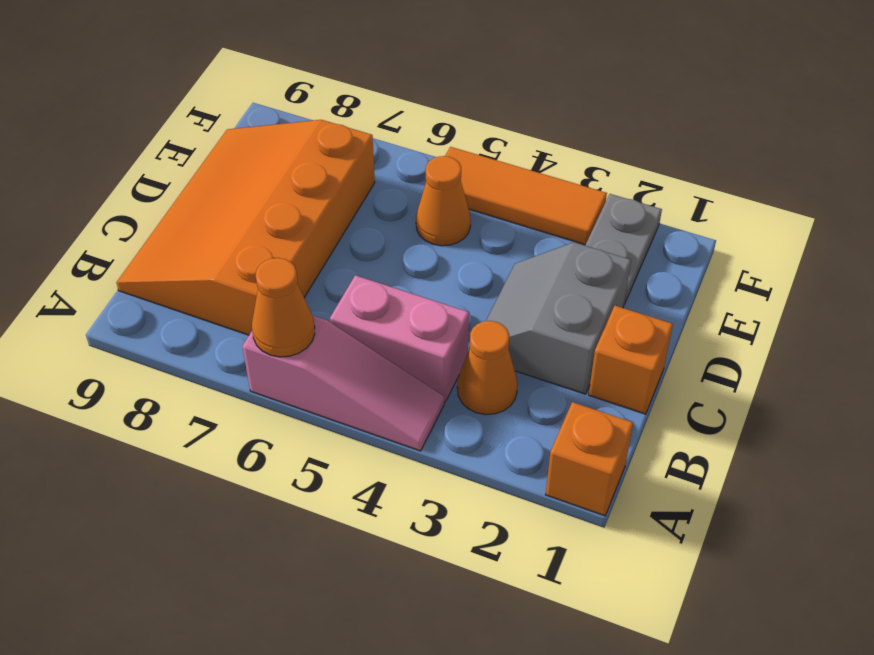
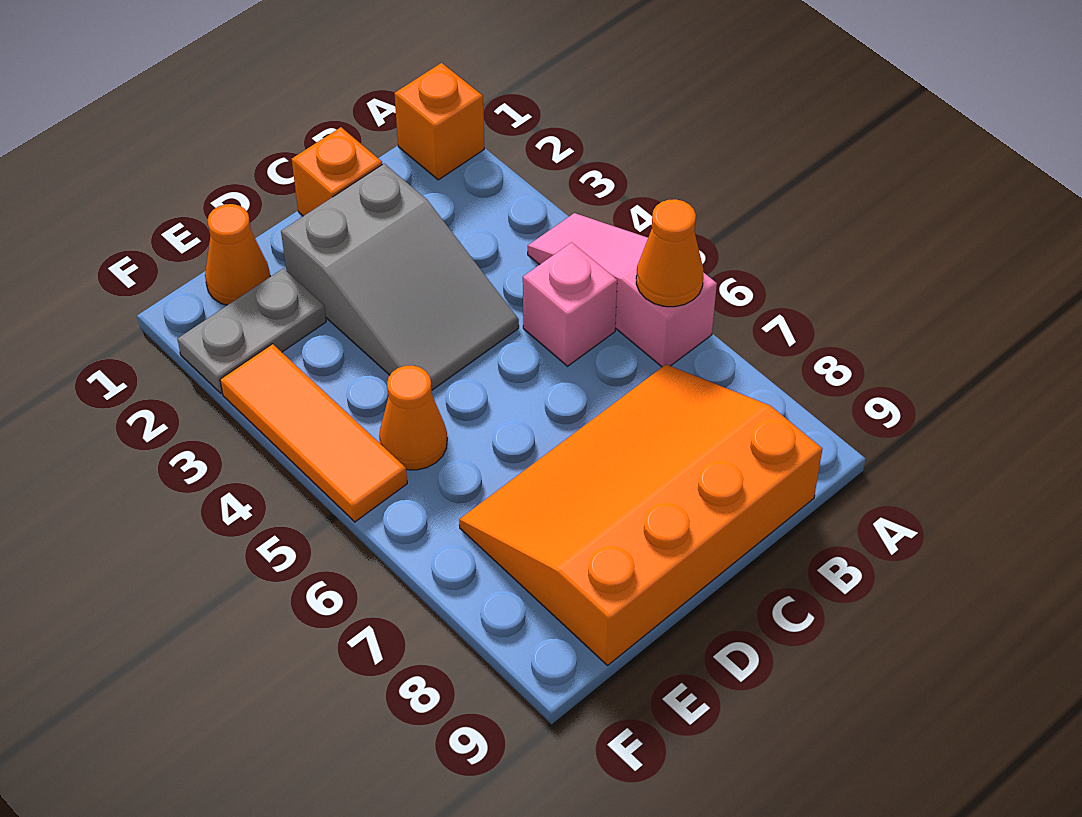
orange cone B3 level 1 -> orange cone E1 level 1
pink brick B4:B5 level 1 -> pink brick B5 level 1
orange slope B7:E9 level 1 top 7 -> orange slope B7:E9 level 1 top 9
grey slope C2:D3 level 1 top 2 -> grey slope C2:D4 level 1 top 2

